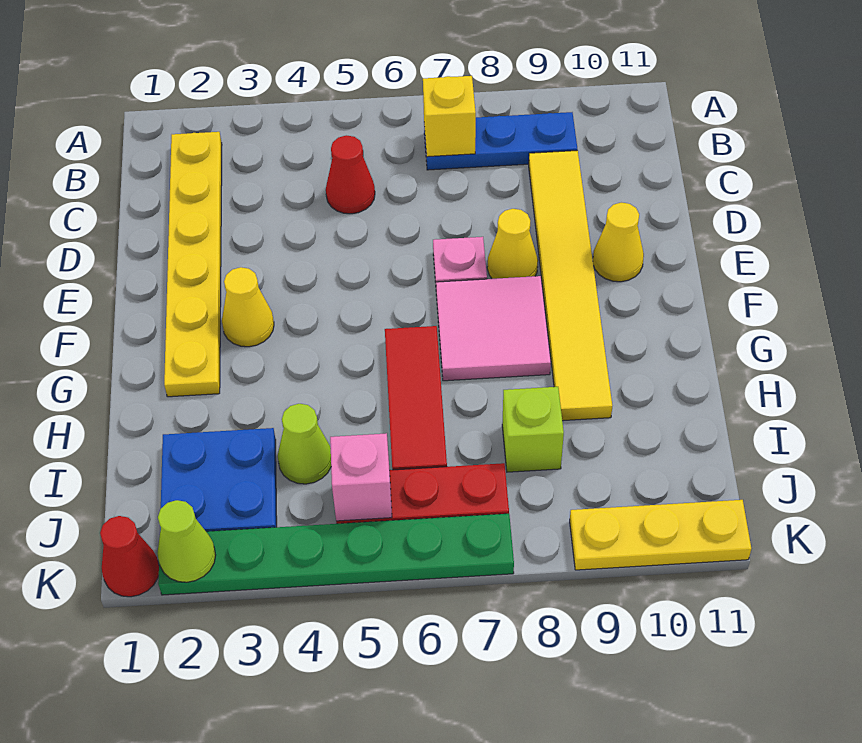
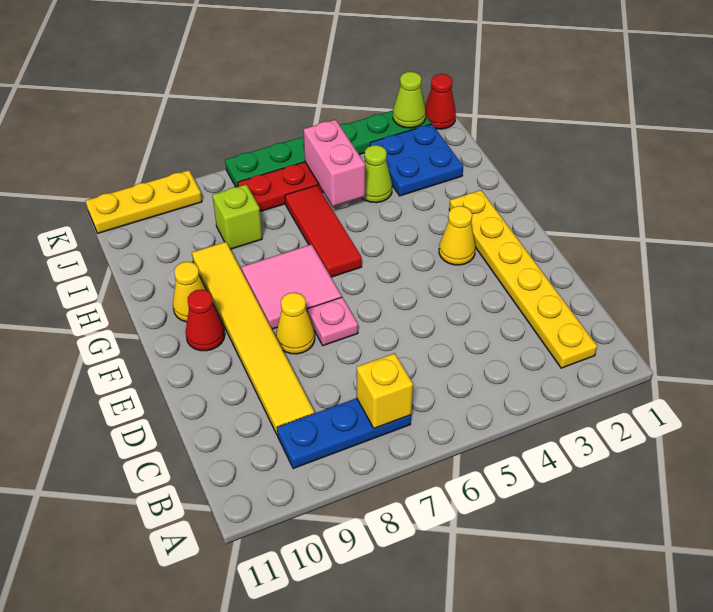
red cone C5 level 1 -> red cone F10 level 1
yellow cone E10 level 1 -> yellow cone G10 level 1
pink brick J5 level 2 -> pink brick I5:J5 level 2

